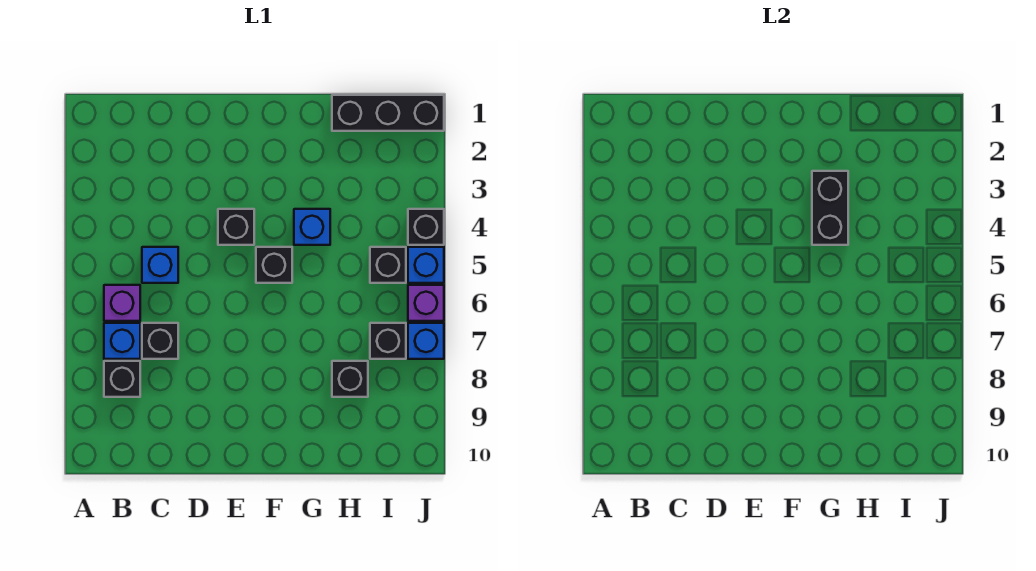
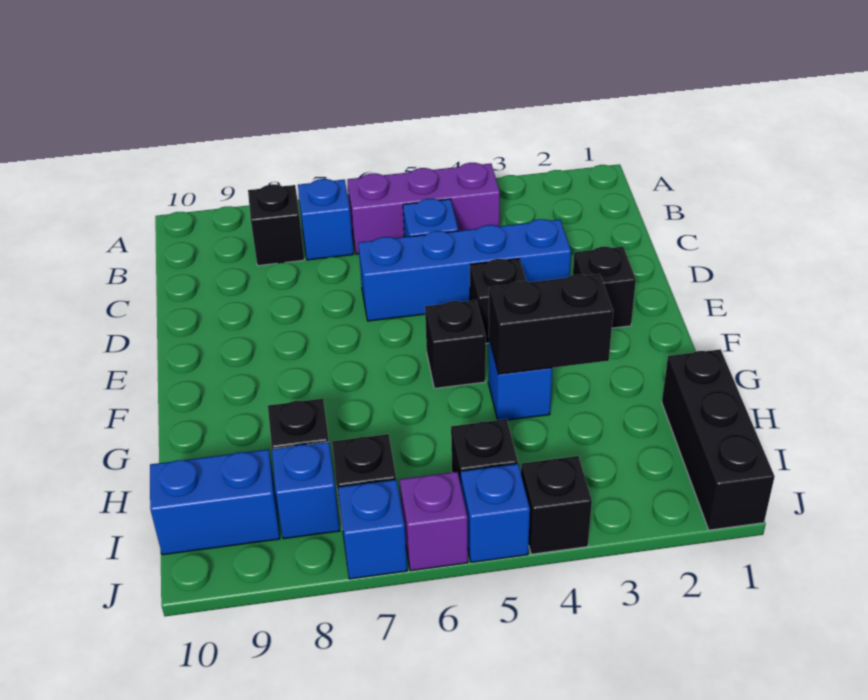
purple brick B6 level 1 -> purple brick B4:B6 level 1
black brick C7 level 1 -> black brick E2 level 1
none -> blue brick D3:D6 level 1
none -> blue brick I8 level 1
none -> blue brick I9:I10 level 1

